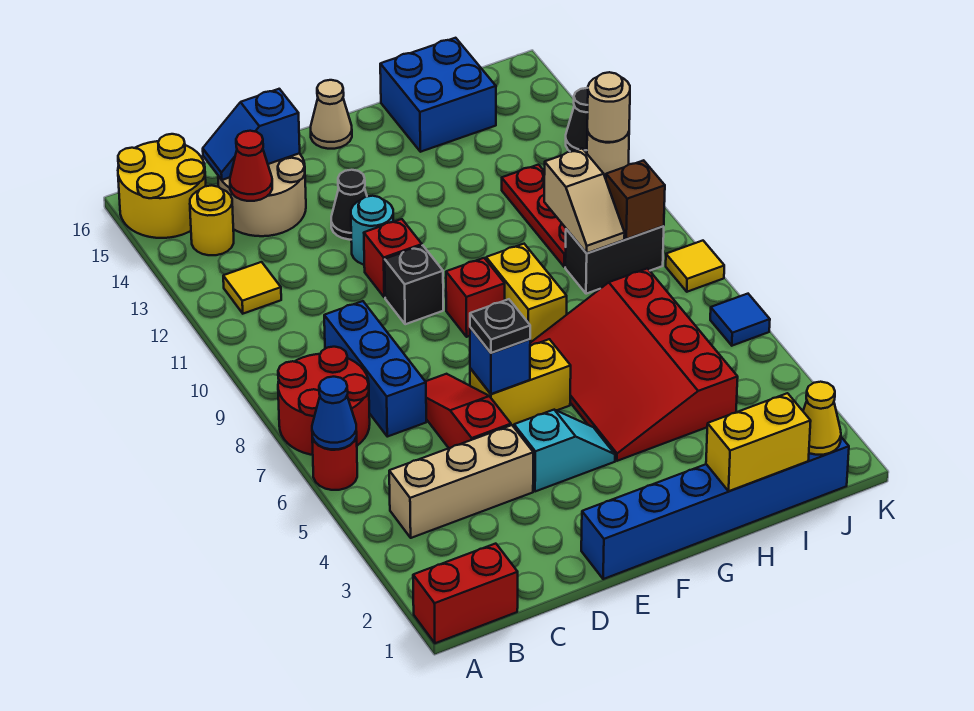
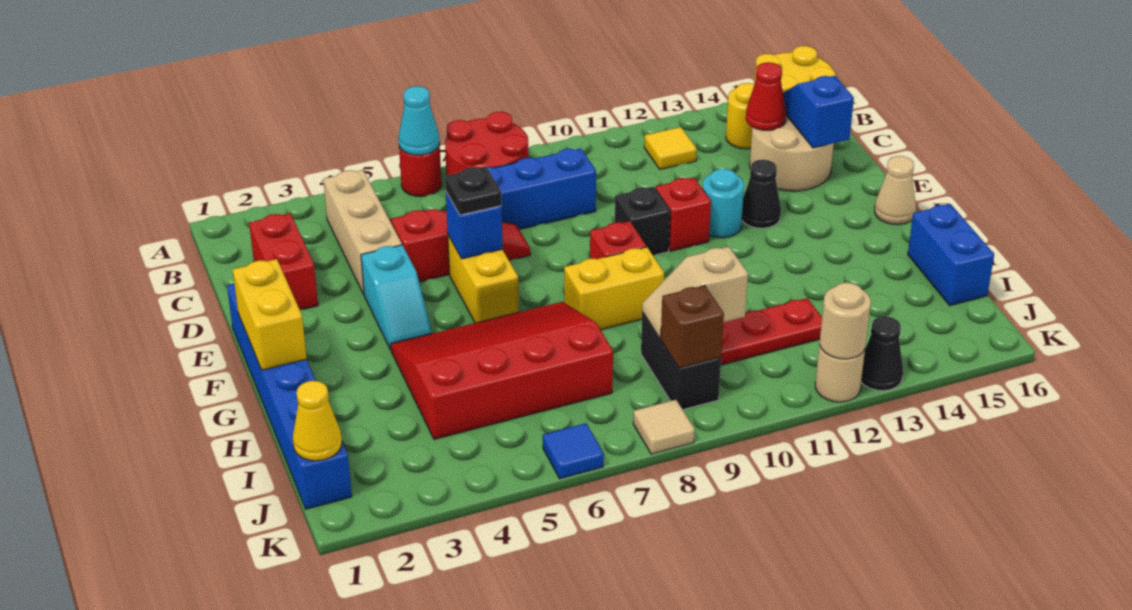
red brick A1:B1 level 1 -> red brick C2:D2 level 1
blue cone A6 level 2 -> cyan cone A6 level 2
yellow brick H1:I1 level 2 -> yellow brick F1:G1 level 2
blue brick H15:I16 level 1 -> blue brick H16:I16 level 1
yellow tile K8 level 1 -> tan tile K8 level 1

